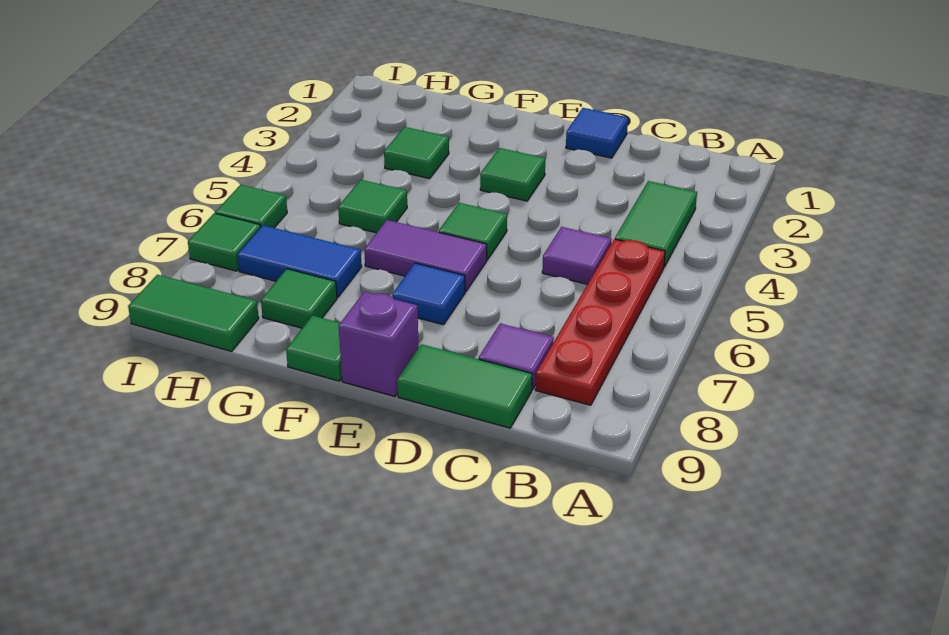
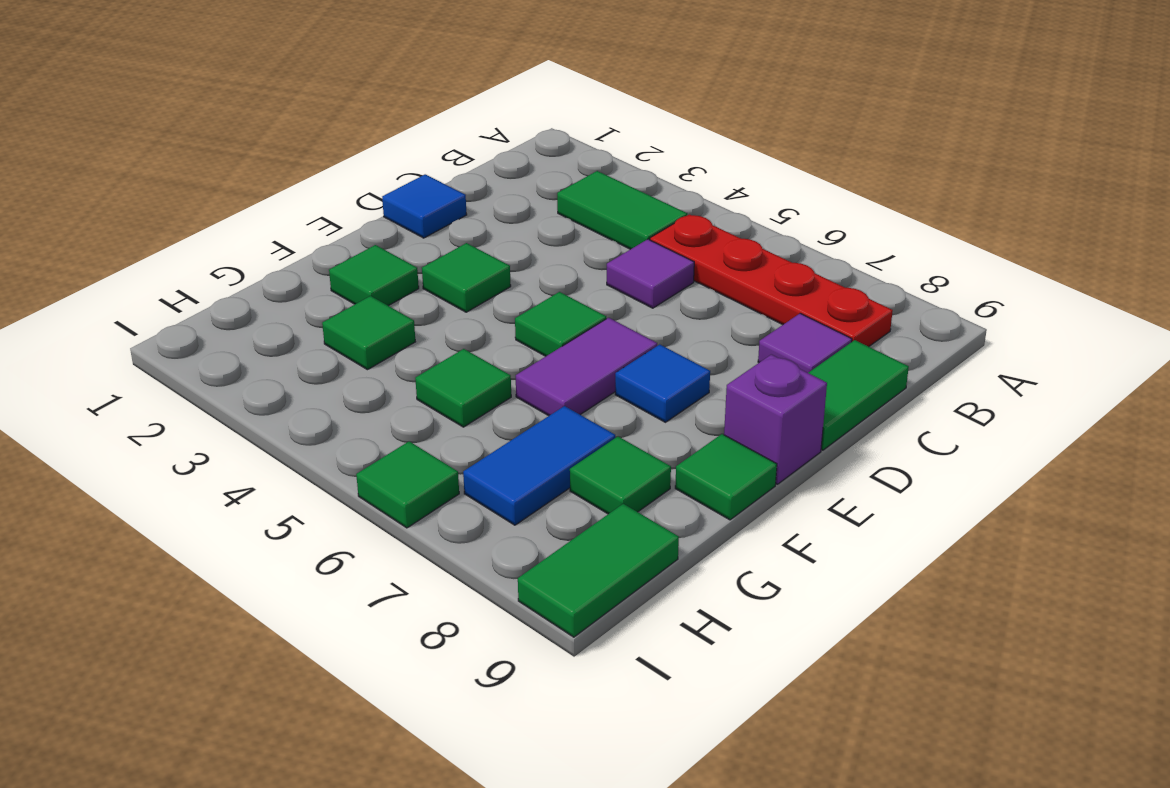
green tile I7 level 1 -> green tile F2 level 1

